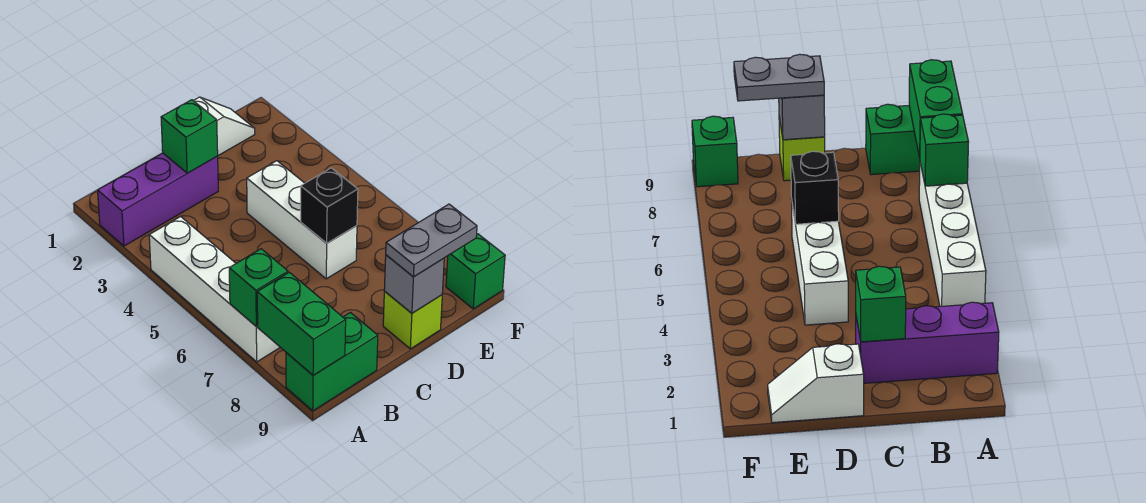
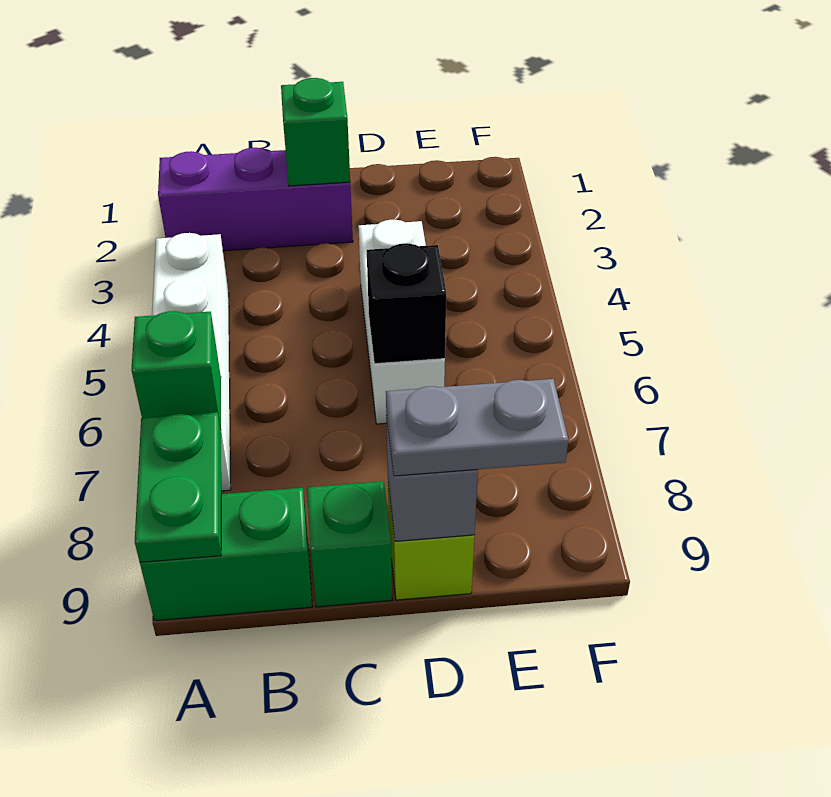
green brick A8:A9 level 2 -> green plate A8:A9 level 2
white slope D1:E1 level 1 top D -> none
green brick F9 level 1 -> green brick C9 level 1

